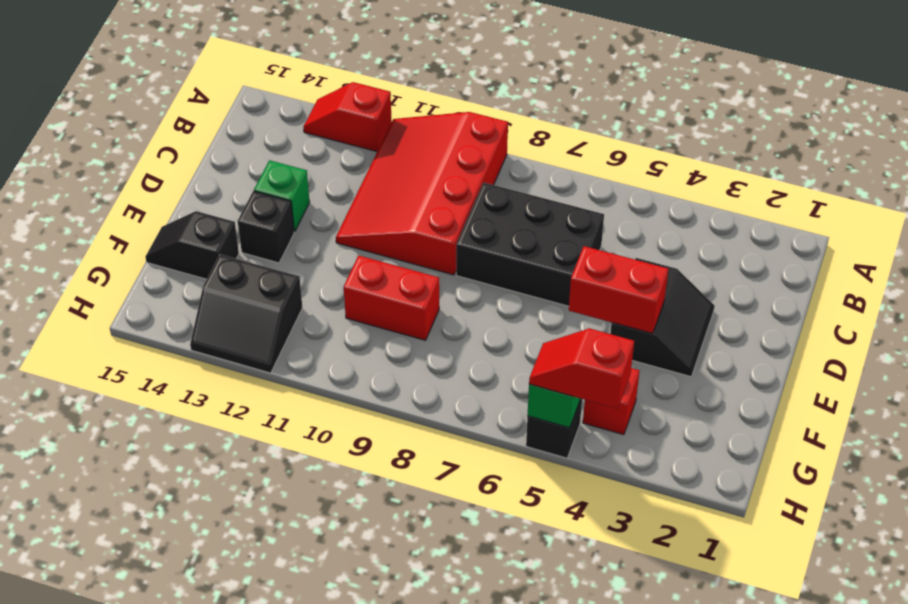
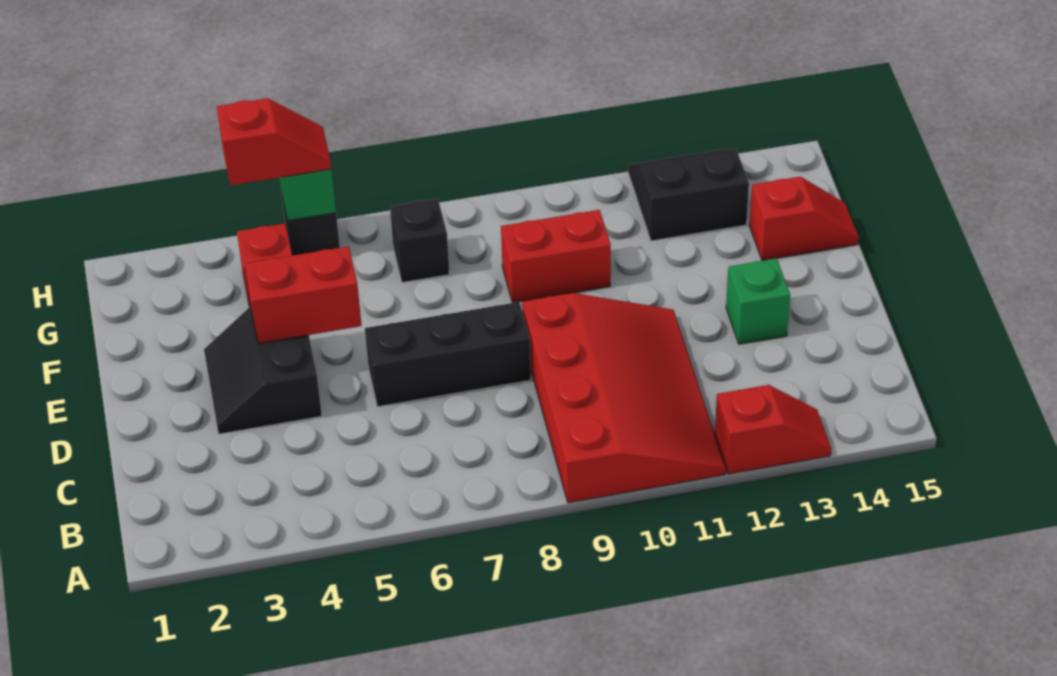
black brick C6:D8 level 1 -> black brick D6:D8 level 1
black brick E13 level 1 -> black brick G7 level 1
black slope F14:F15 level 1 top 14 -> red slope F14:F15 level 1 top 14

